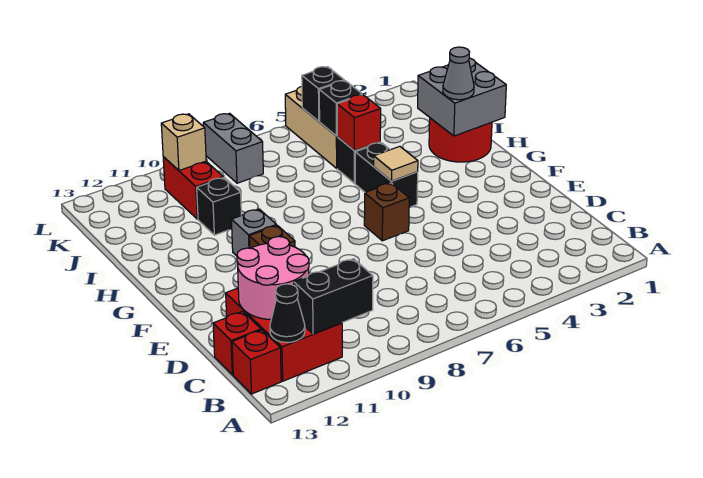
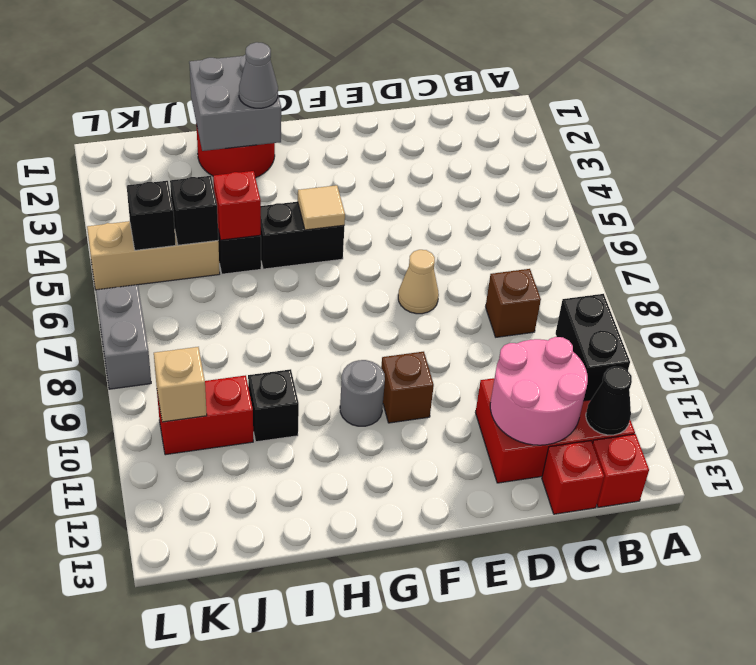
none -> tan cone E7 level 1
brown brick F6 level 1 -> brown brick C8 level 1
grey brick G10 level 1 -> grey round brick G10 level 1
grey brick K8:L8 level 1 -> grey brick L7:L8 level 1

